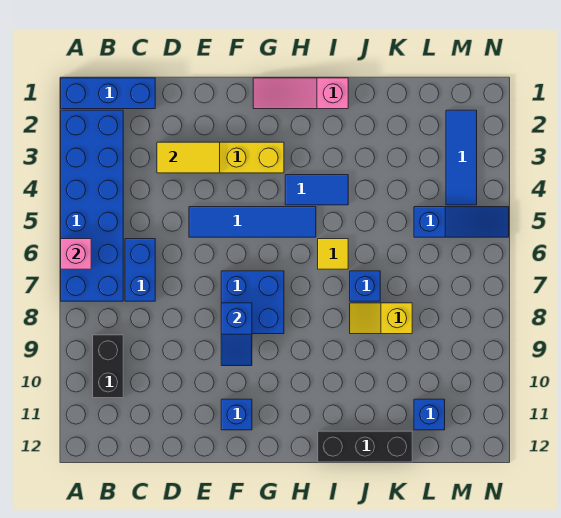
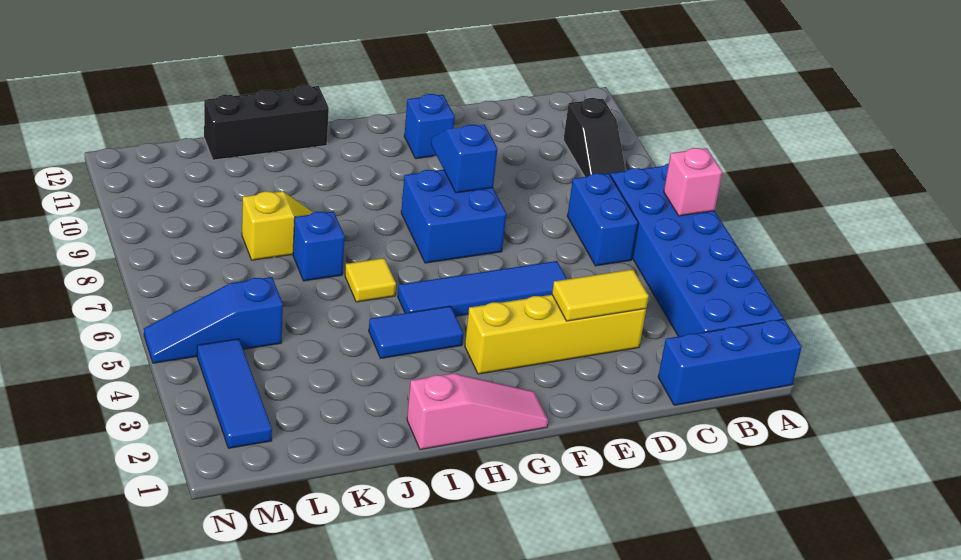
black brick B9:B10 level 1 -> black slope B9:B10 level 1 top 10
blue brick L11 level 1 -> none

